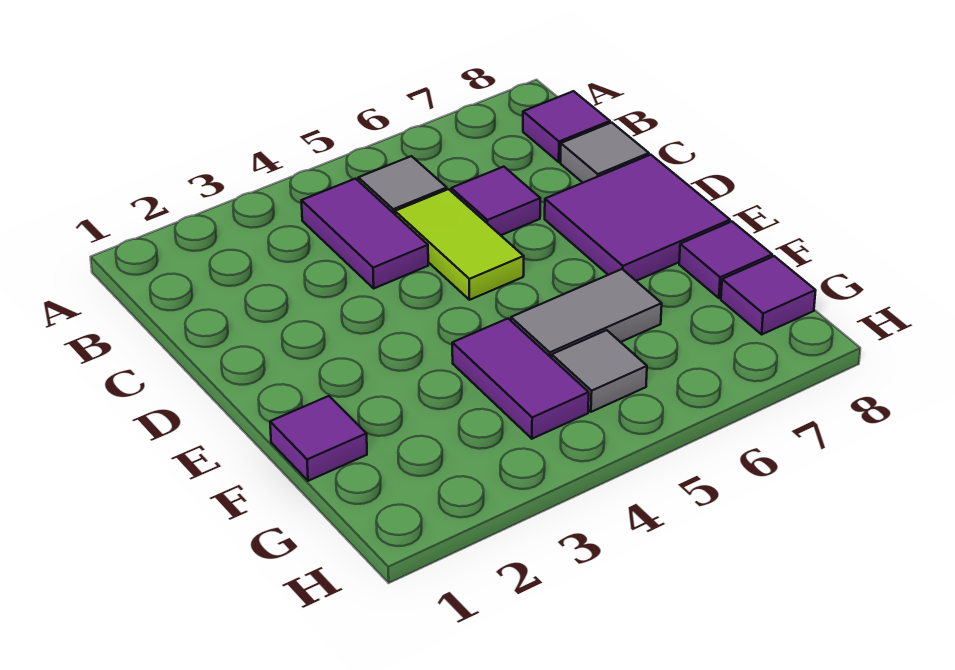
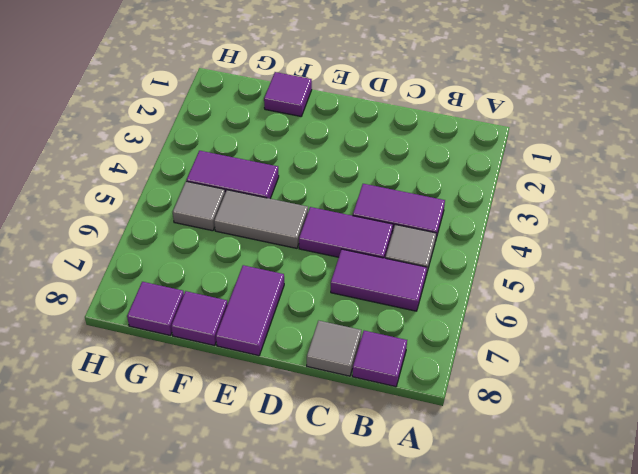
lime tile C5:D5 level 1 -> purple tile C5:D5 level 1
purple tile C6 level 1 -> purple tile B6:C6 level 1
purple tile D7:E8 level 1 -> purple tile E7:E8 level 1
grey tile F5:F6 level 1 -> grey tile E5:F5 level 1

